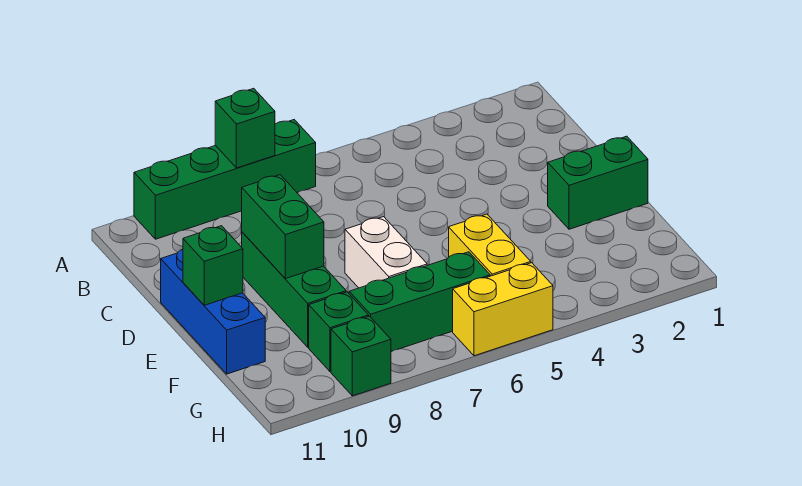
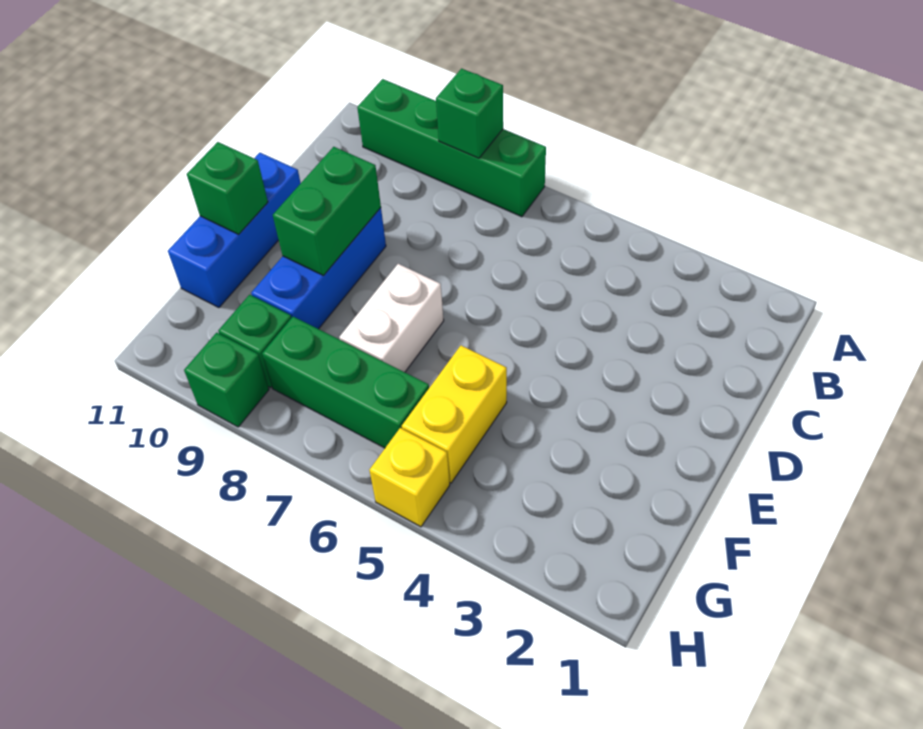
green brick D9:F9 level 1 -> blue brick D9:F9 level 1
green brick E1:E2 level 1 -> none
yellow brick H5:H6 level 1 -> yellow brick H5 level 1

